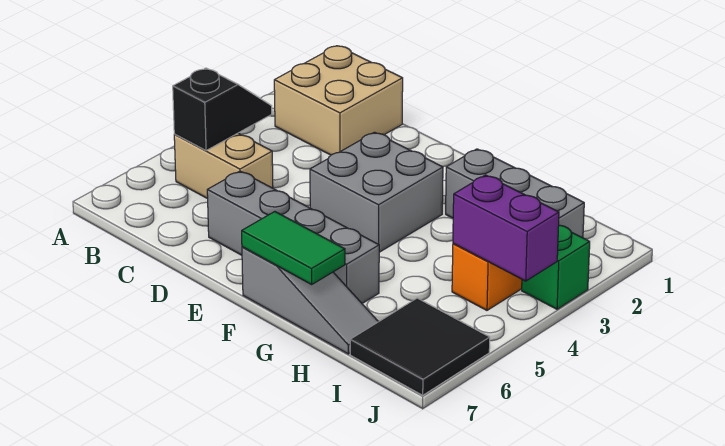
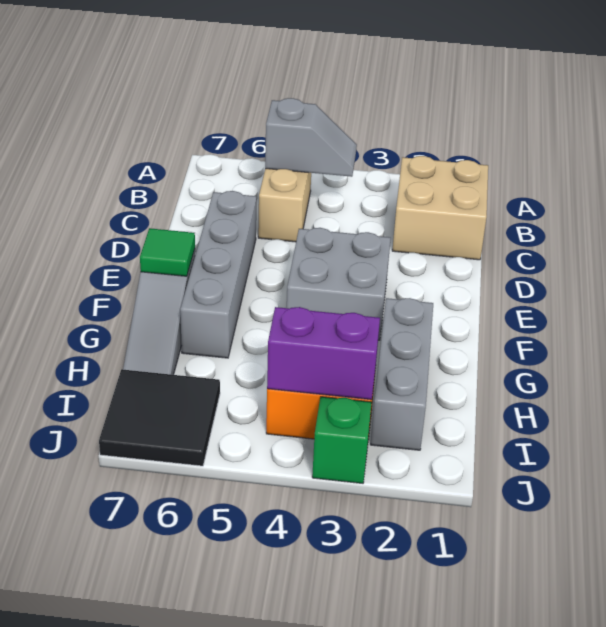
black slope B4:B5 level 2 top 5 -> grey slope B4:B5 level 2 top 5
green tile F7:G7 level 2 -> green tile F7 level 2
purple brick I4:J4 level 2 -> purple brick I3:I4 level 2

